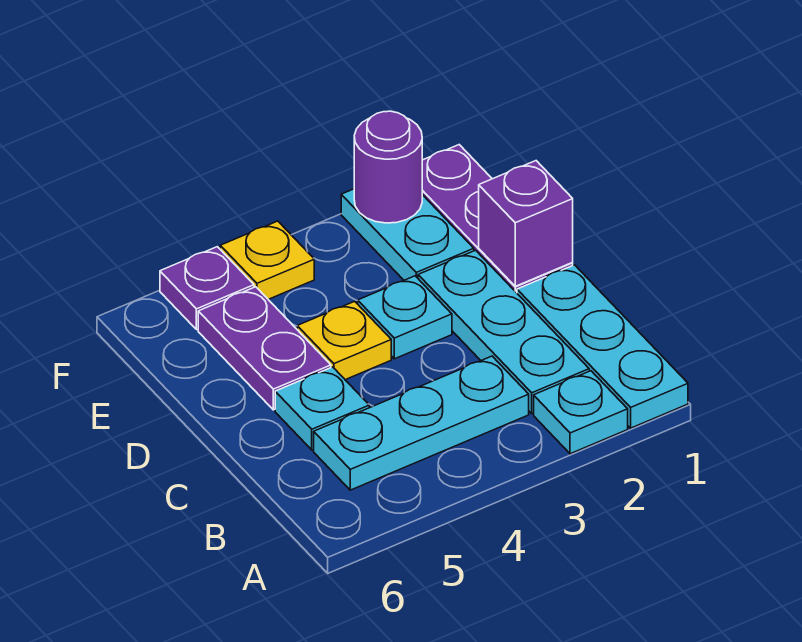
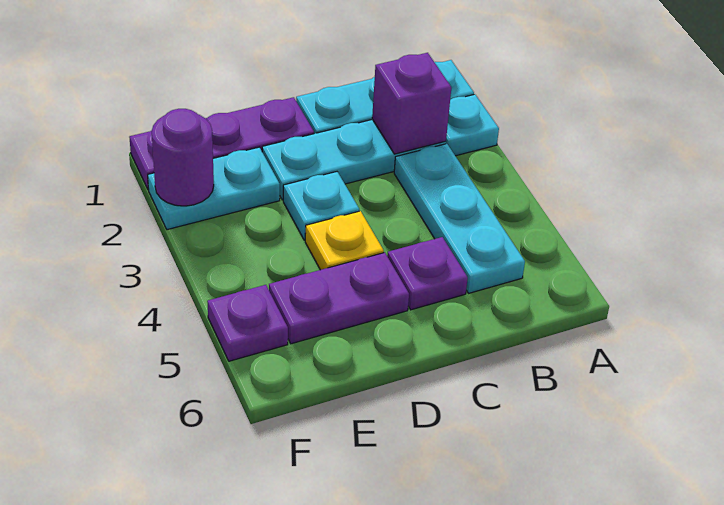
cyan plate C5 level 1 -> purple plate C5 level 1
purple brick D1 level 2 -> purple brick B2 level 2
yellow plate F4 level 1 -> none

